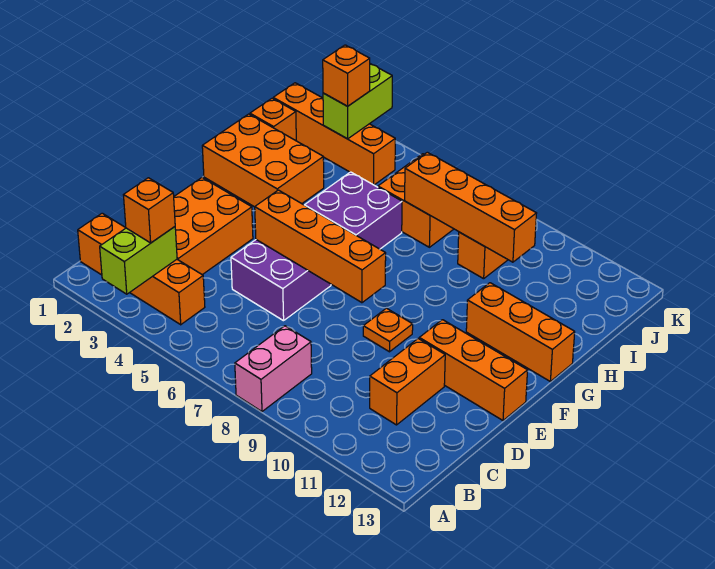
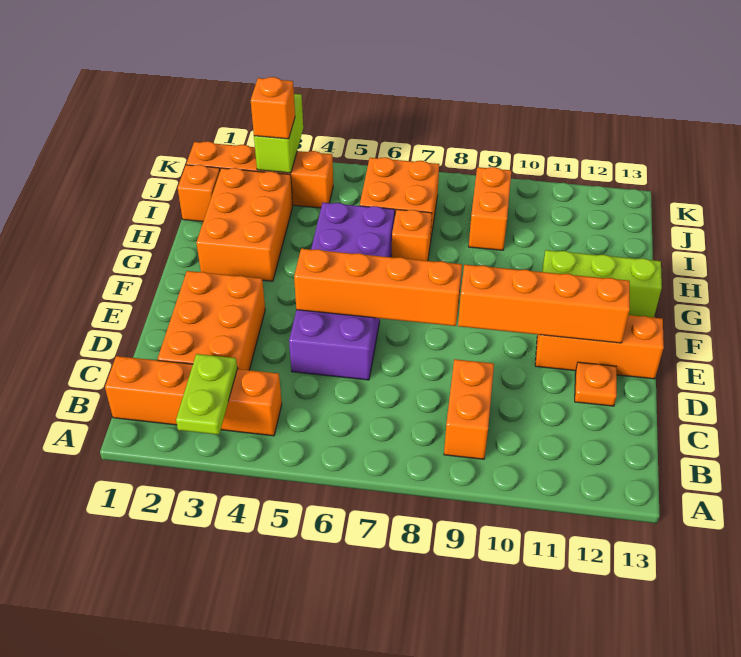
lime brick A3:B3 level 2 -> lime plate A3:B3 level 2
pink brick A8:B8 level 1 -> none
orange brick B3 level 3 -> orange brick H7 level 1
orange brick C11:D11 level 1 -> orange brick B9:C9 level 1
orange plate E9 level 1 -> orange plate D12 level 1
orange brick G1:H3 level 1 -> orange brick G2:I3 level 1
orange brick G11:G13 level 1 -> lime brick G11:G13 level 1
orange brick I7:I10 level 2 -> orange brick E9:E12 level 2

